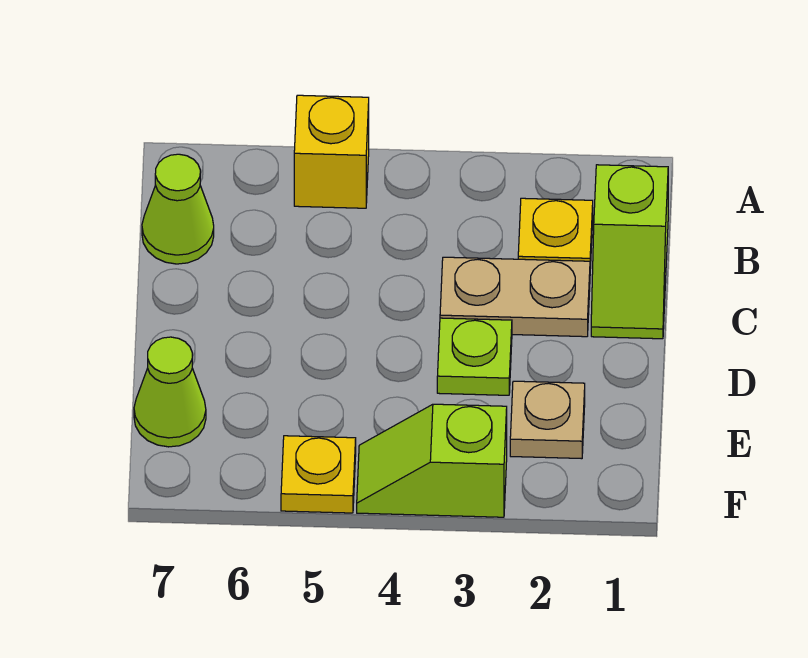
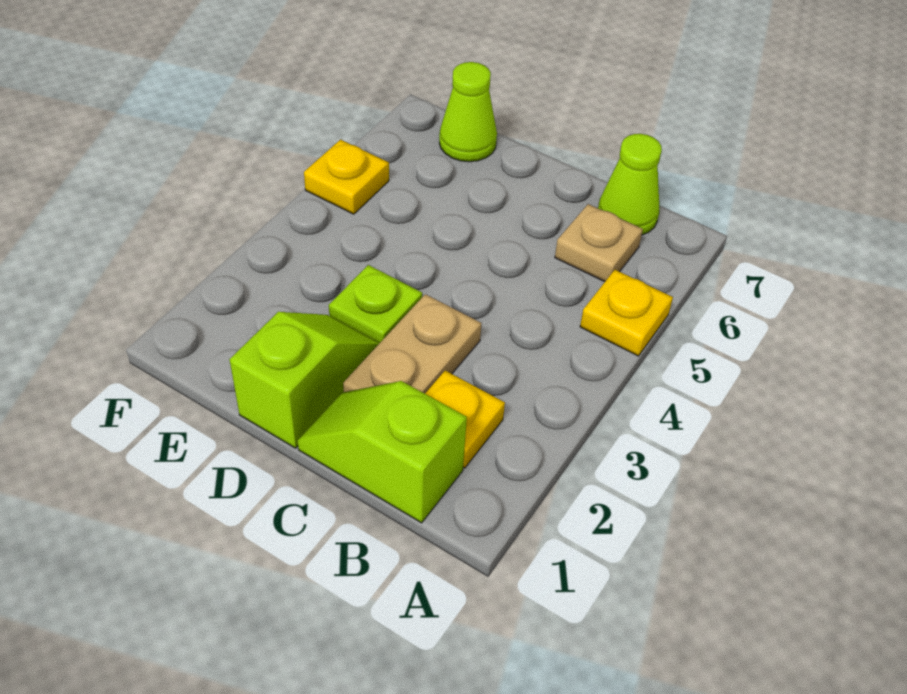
yellow brick A5 level 1 -> yellow plate A5 level 1
tan plate E2 level 1 -> tan plate B6 level 1
lime slope F3:F4 level 1 top 3 -> lime slope D1:D2 level 1 top 1

